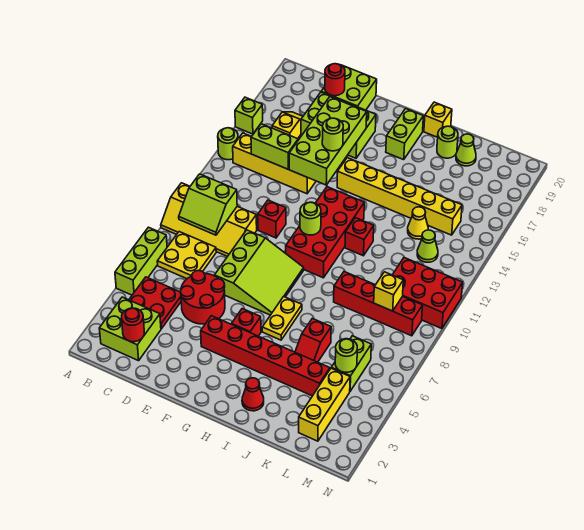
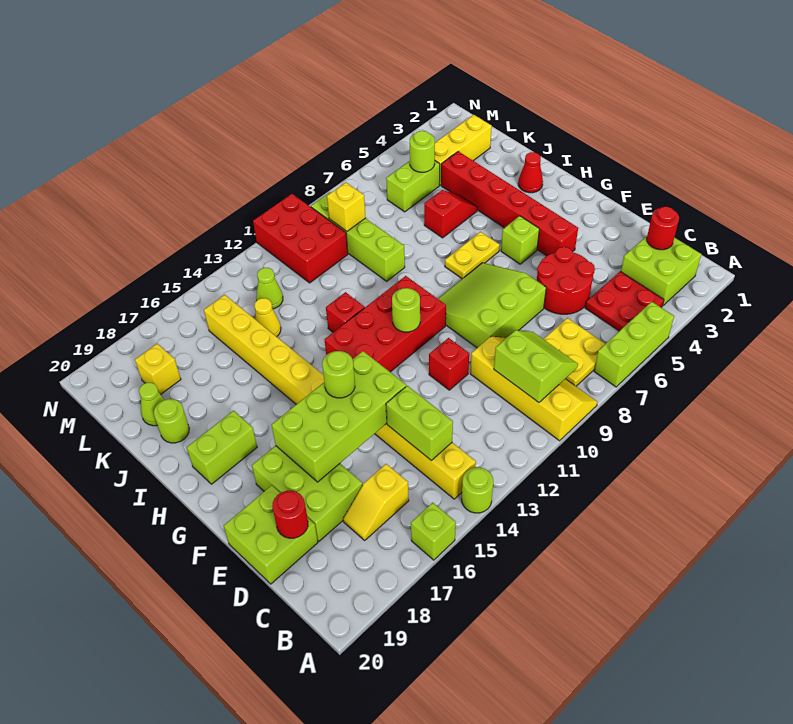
red brick G5 level 1 -> lime brick G5 level 1
yellow brick I20 level 1 -> yellow brick L18 level 1
red brick J9:M9 level 1 -> lime brick J9:M9 level 1

